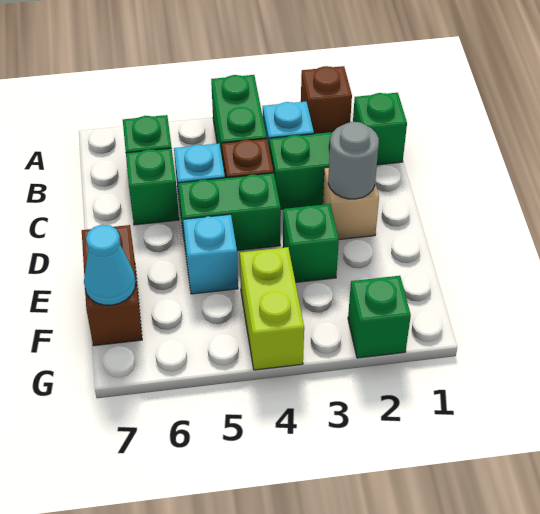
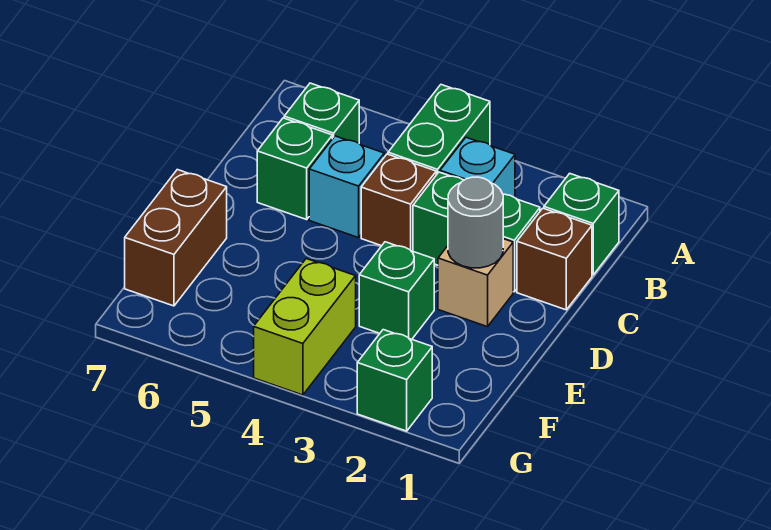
brown brick A2 level 1 -> brown brick C1 level 1
green brick D4:D5 level 1 -> none
cyan brick E5 level 1 -> none
cyan cone F7 level 2 -> none

